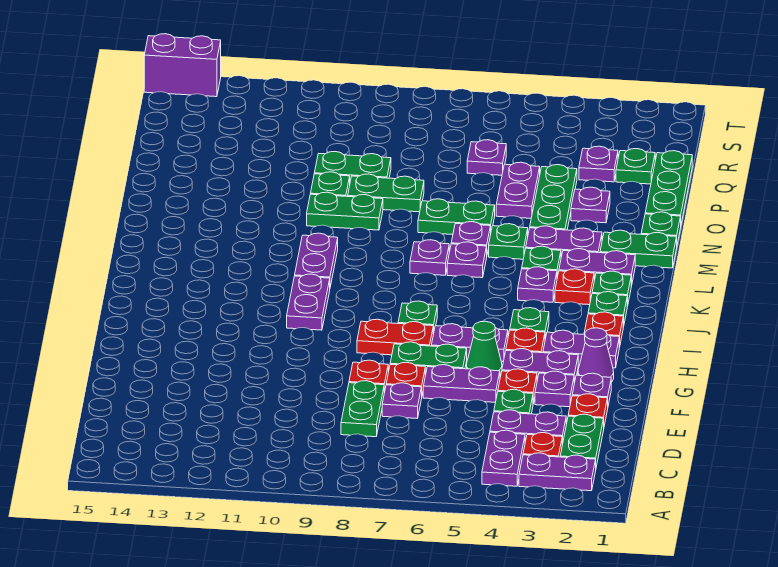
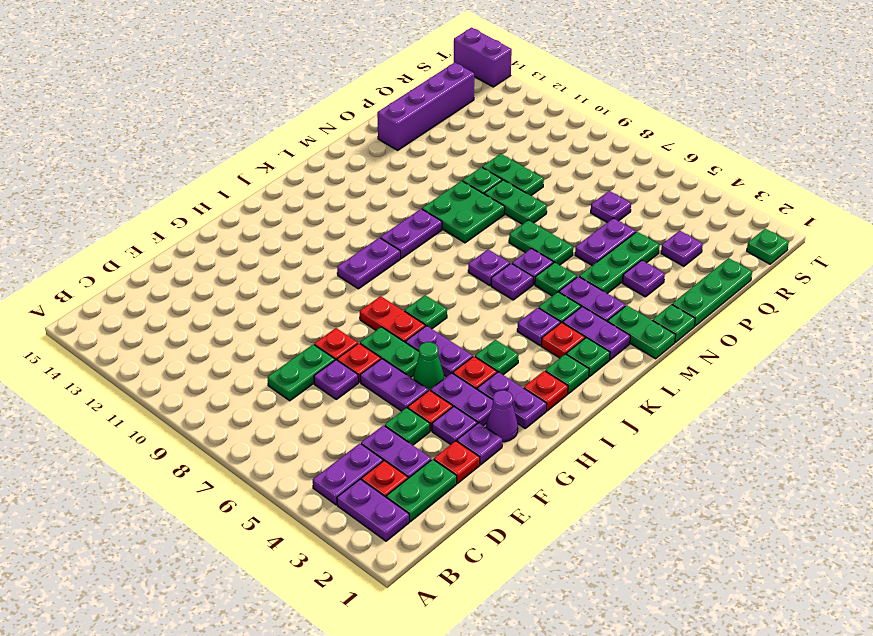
green plate N9:N10 level 1 -> green plate M9:N10 level 1
none -> purple brick O14:R14 level 1
green plate Q2 level 1 -> green plate S1 level 1

